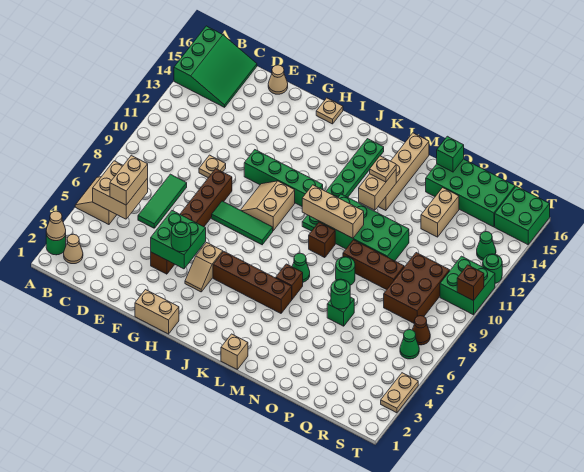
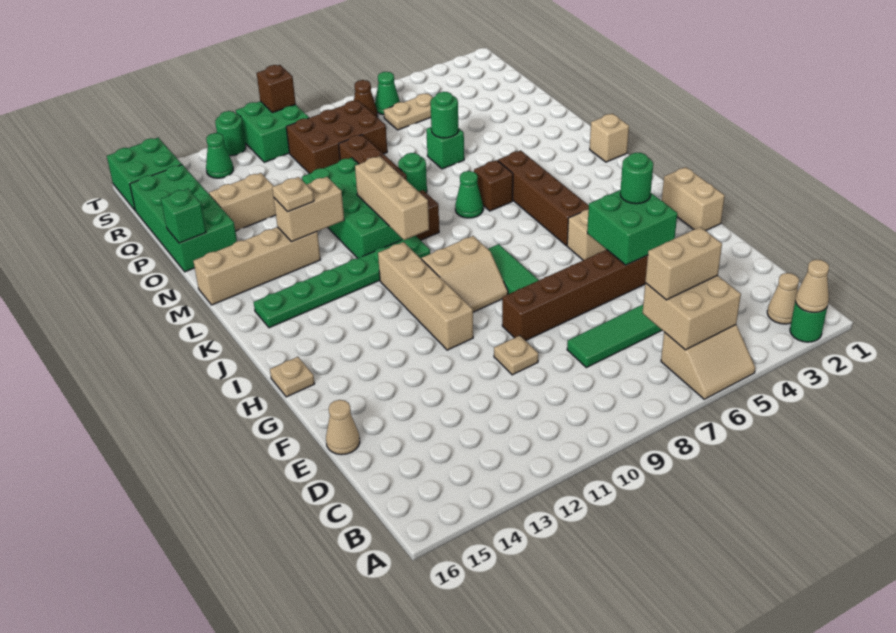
green slope A14:C16 level 1 top A -> none
green brick G11:J11 level 1 -> tan brick G11:J11 level 1
tan plate T3:T4 level 1 -> tan plate R5:R6 level 1

